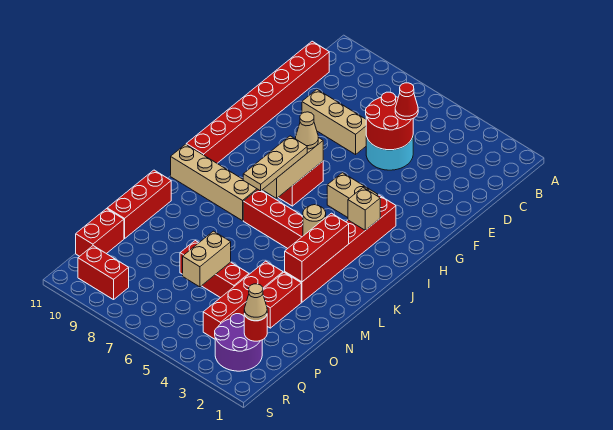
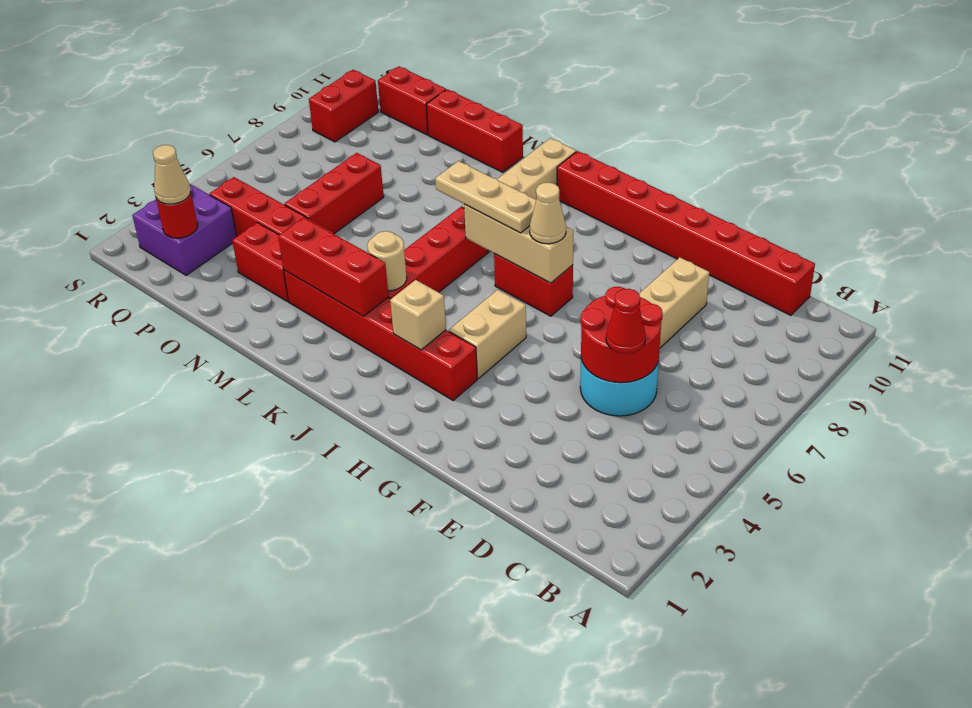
tan brick O6:P6 level 2 -> none
purple round brick Q2:R3 level 1 -> purple brick Q2:R3 level 1

